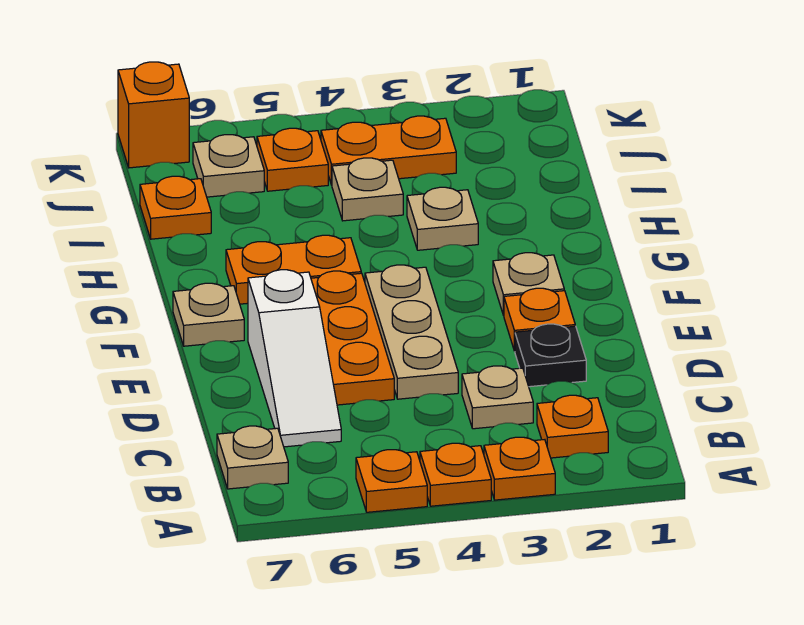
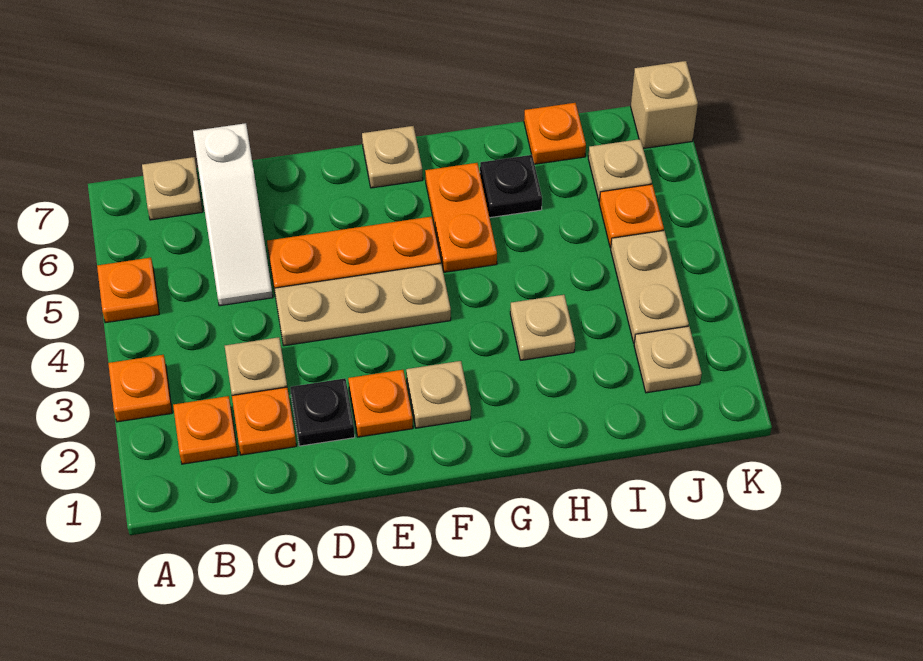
orange plate A4 level 1 -> orange plate C2 level 1
white slope C6:E6 level 1 top E -> white slope C5:C7 level 1 top 7
none -> black plate H6 level 1
tan plate I4 level 1 -> tan plate J2 level 1
orange plate J3:J4 level 1 -> tan plate J3:J4 level 1
orange brick K7 level 1 -> tan brick K7 level 1

